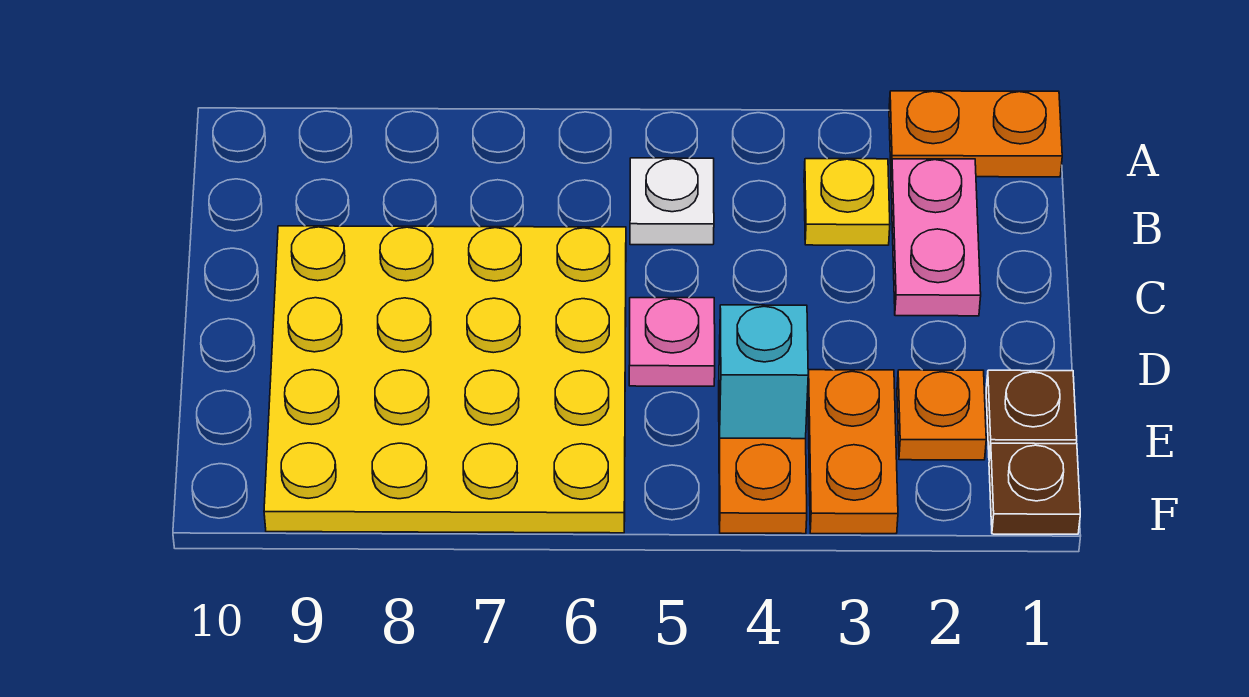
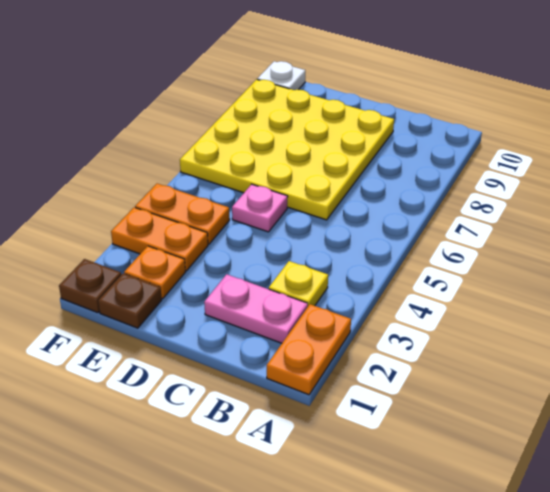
white plate B5 level 1 -> white plate F10 level 1
cyan brick E4 level 2 -> none

